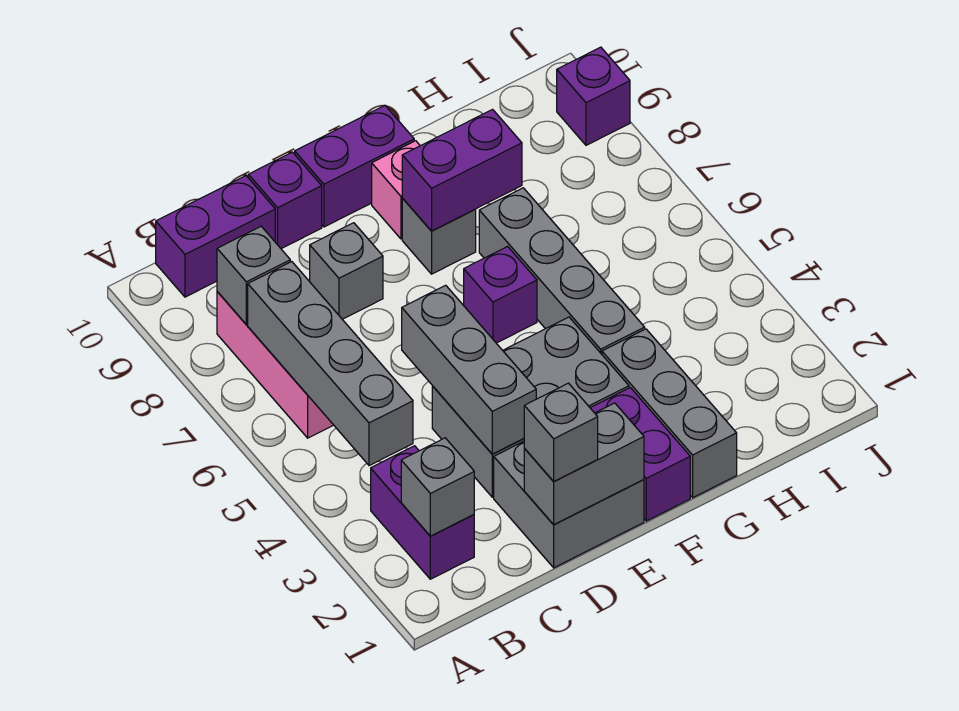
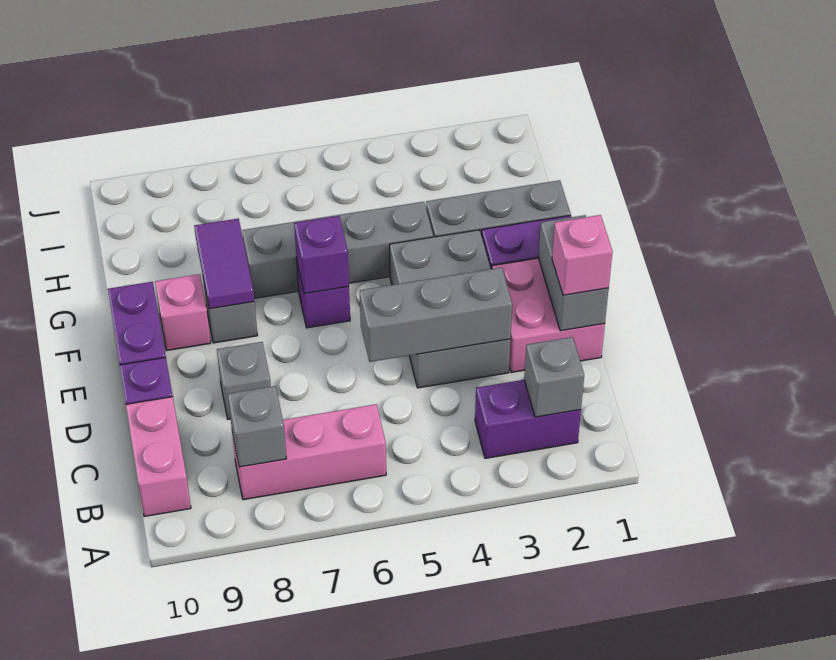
grey brick B4:B7 level 2 -> none
purple brick B10:C10 level 1 -> pink brick B10:C10 level 1
grey brick D1:E2 level 1 -> pink brick D1:E2 level 1
grey brick D1 level 3 -> pink brick D1 level 3
purple brick F8:G8 level 2 -> purple tile F8:G8 level 2
purple brick J9 level 1 -> purple brick F6 level 2

